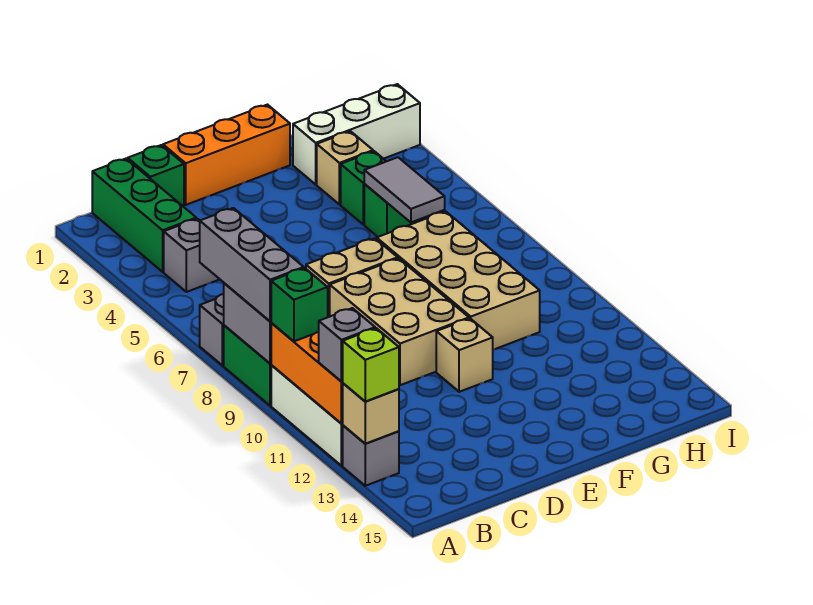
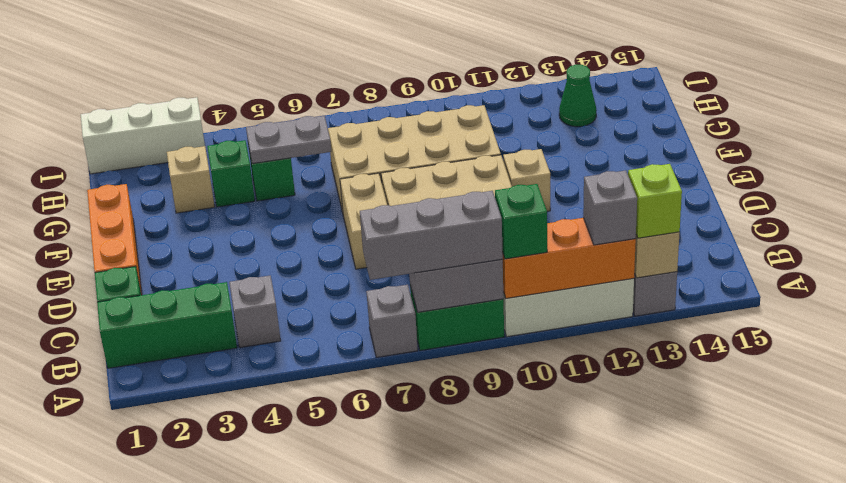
white brick G2:I2 level 1 -> white brick I1:I3 level 1
grey tile G5:G6 level 2 -> grey plate G5:G6 level 2
none -> green cone H13 level 1

